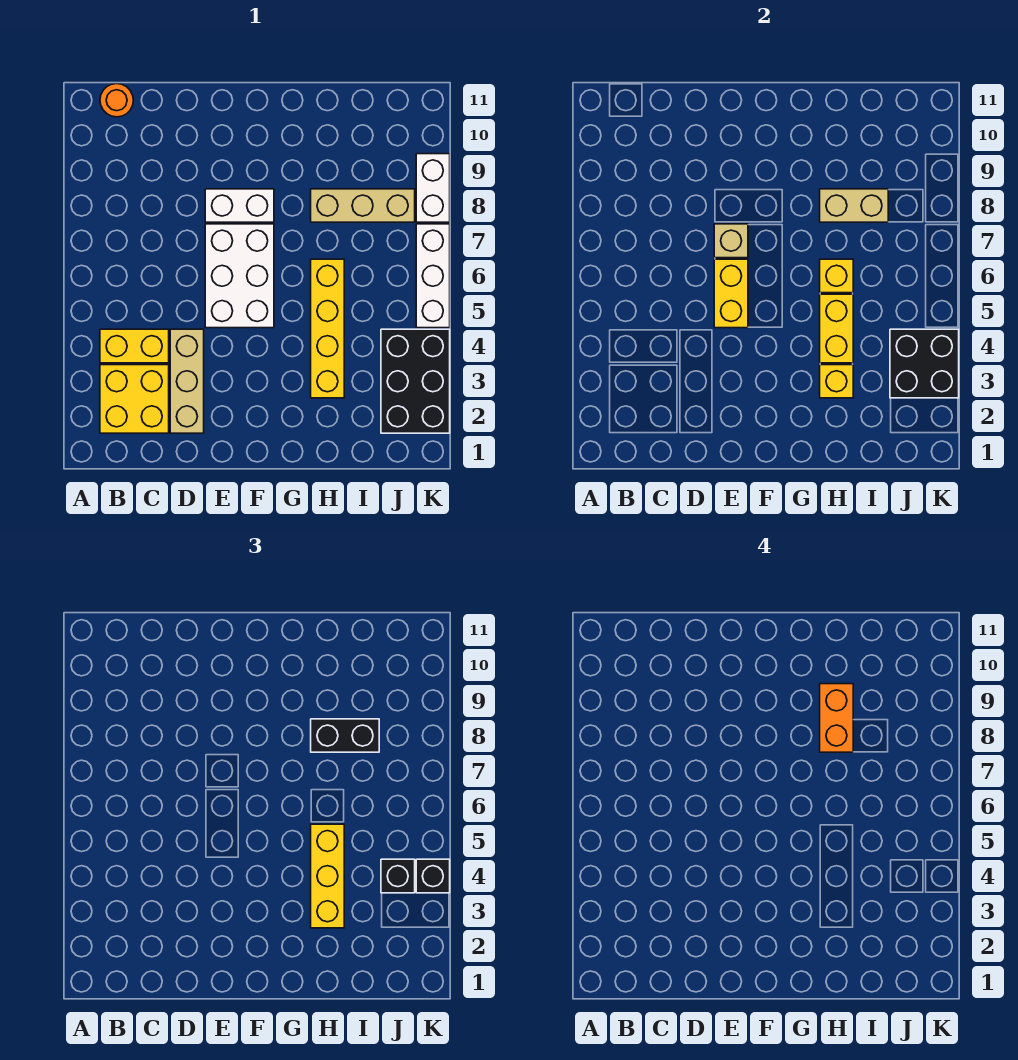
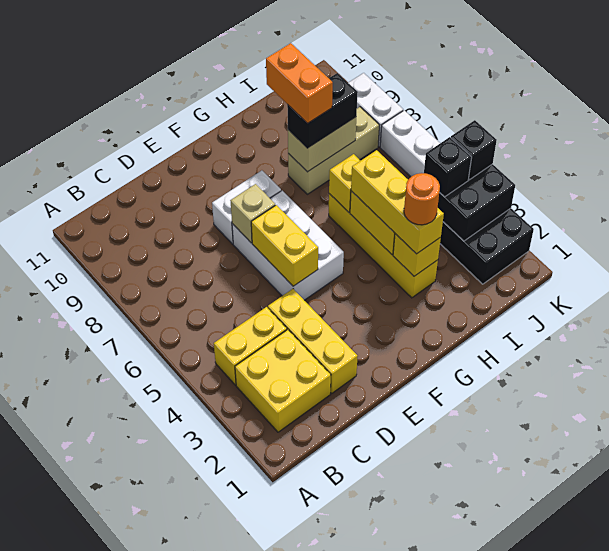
orange round brick B11 level 1 -> orange round brick H3 level 4
tan brick D2:D4 level 1 -> yellow brick D2:D4 level 1

